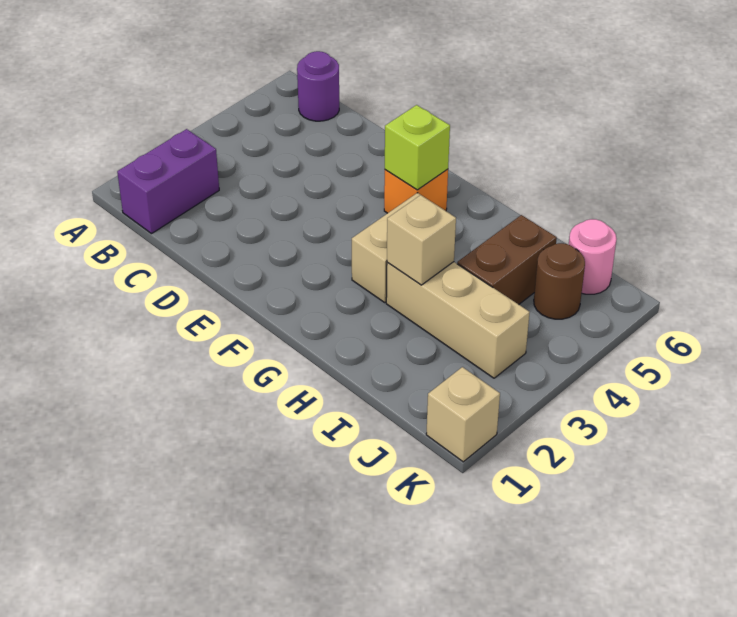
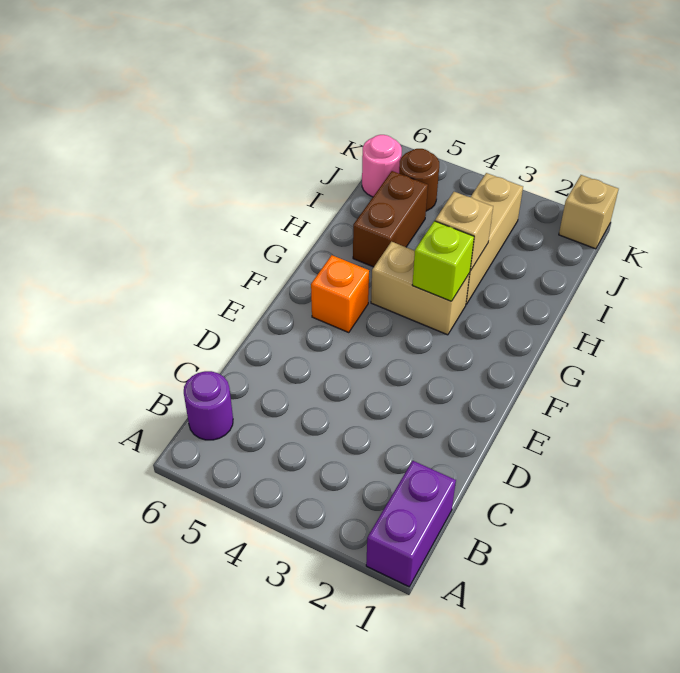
purple brick B1:B2 level 1 -> purple brick A1:B1 level 1
lime brick F5 level 2 -> lime brick G3 level 2
brown brick I4:I5 level 1 -> brown brick H5:I5 level 1

